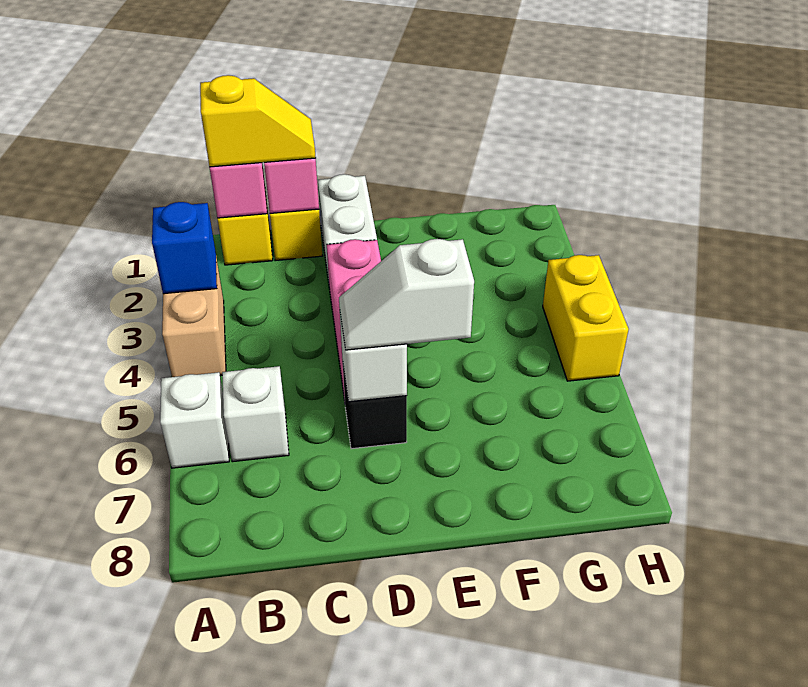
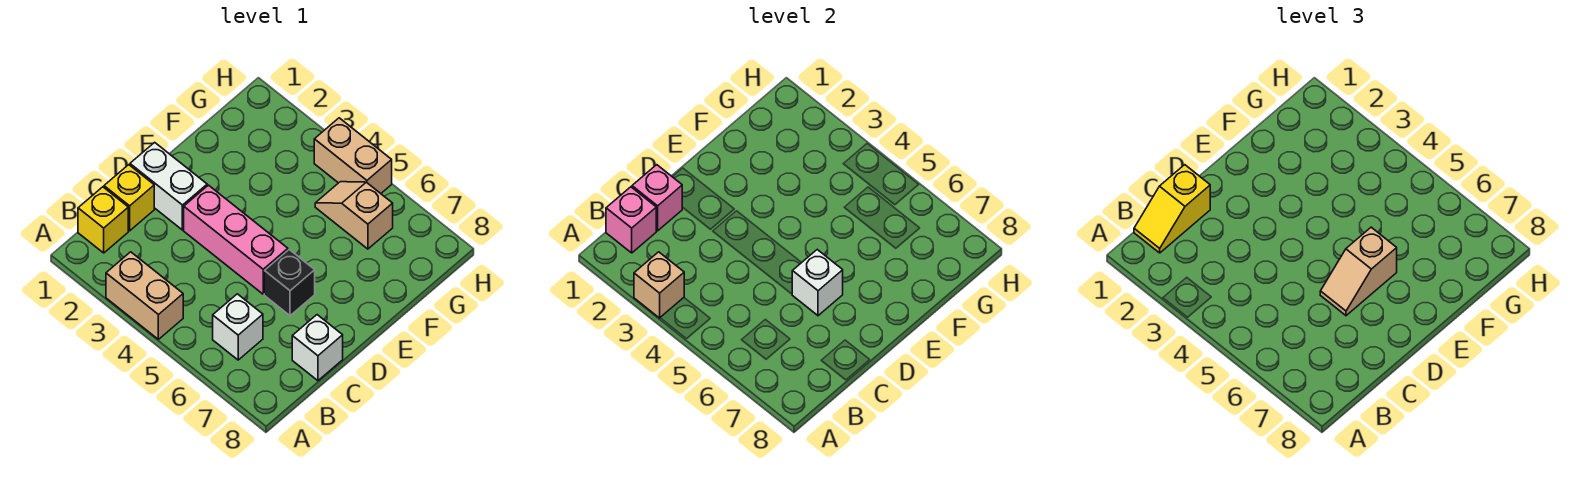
blue brick A3 level 2 -> tan brick A3 level 2
white brick A6 level 1 -> white brick C8 level 1
yellow slope B1:C1 level 3 top B -> yellow slope B1:C1 level 3 top C
white slope D6:E6 level 3 top E -> tan slope D6:E6 level 3 top E
none -> tan slope G5:G6 level 1 top 6
yellow brick H4:H5 level 1 -> tan brick H4:H5 level 1

